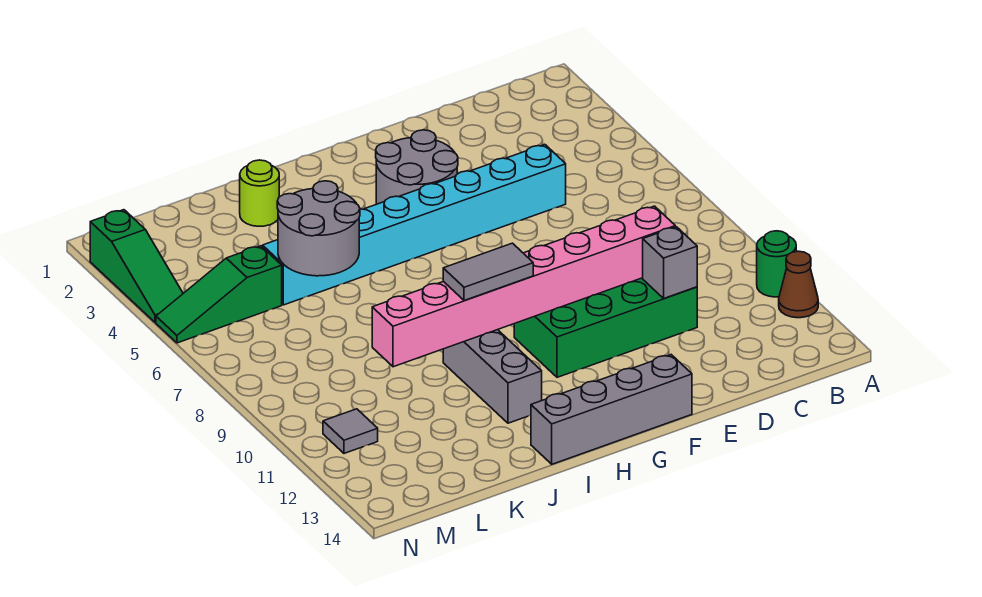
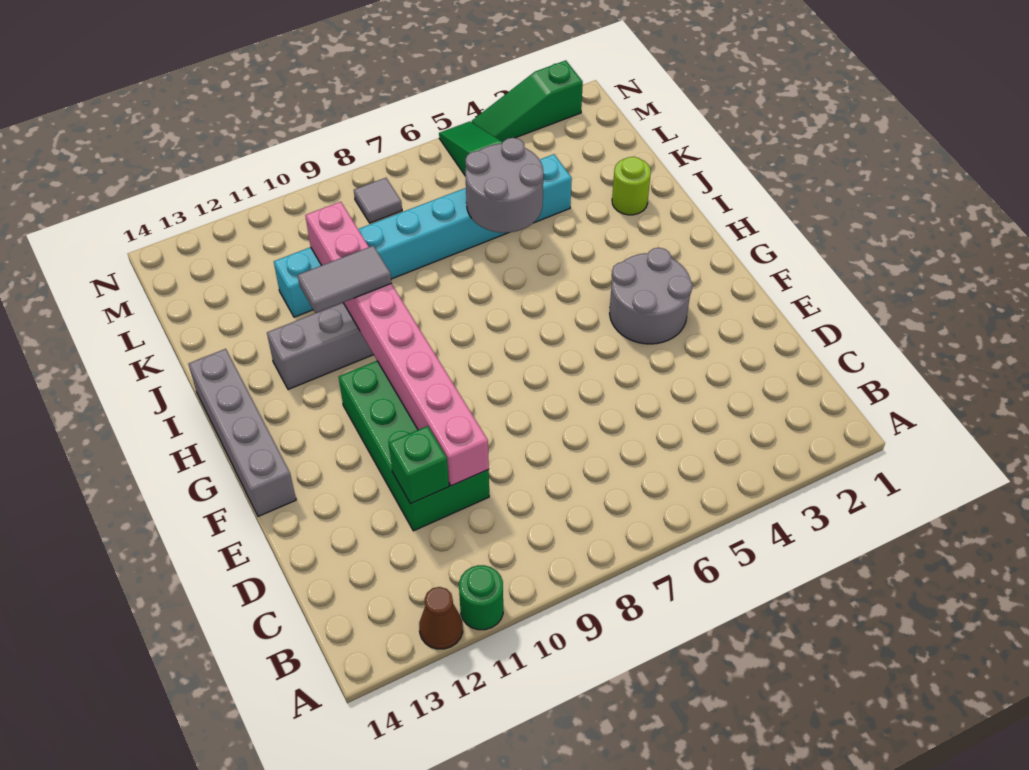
cyan brick D5:K5 level 1 -> cyan brick K4:K11 level 1
grey brick D11 level 2 -> green brick D11 level 2
grey tile H10:I10 level 3 -> grey tile I10:I11 level 3
grey tile M11 level 1 -> grey tile M8 level 1

